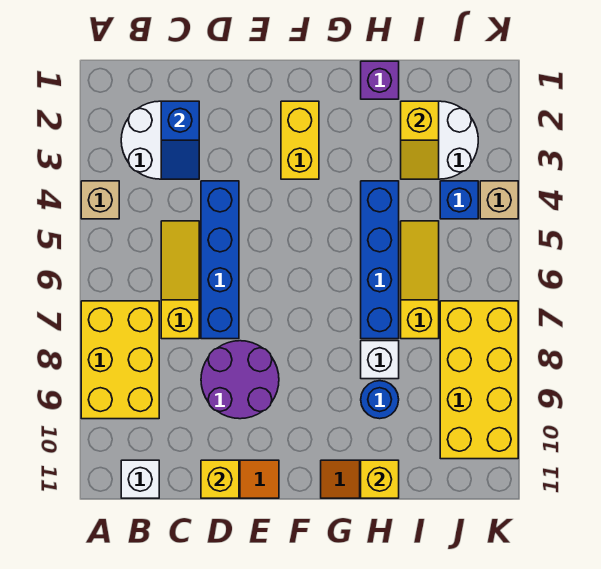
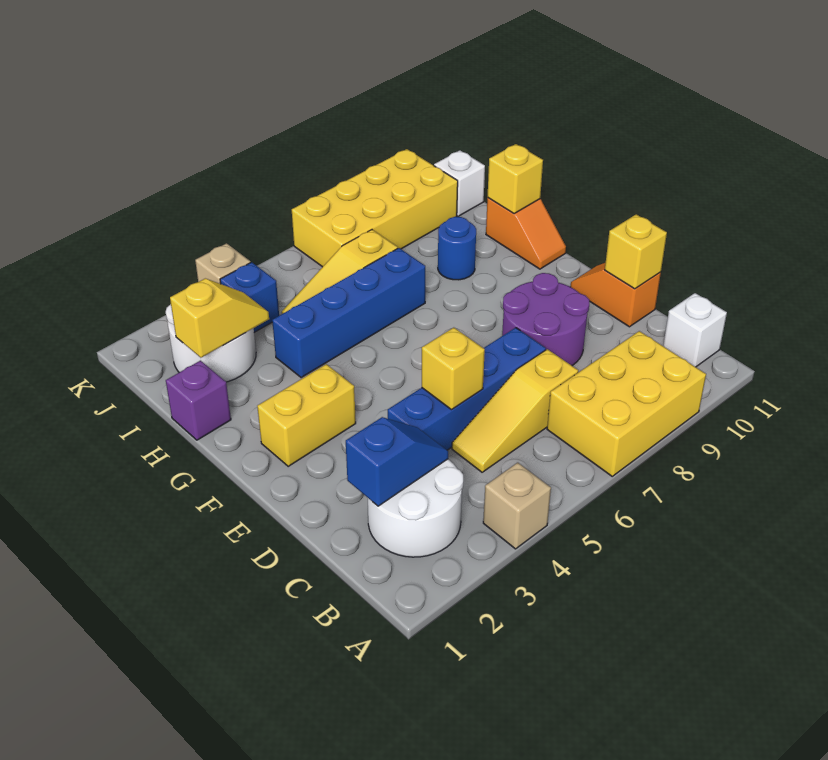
none -> yellow brick D5 level 2
white brick H8 level 1 -> white brick J11 level 1

